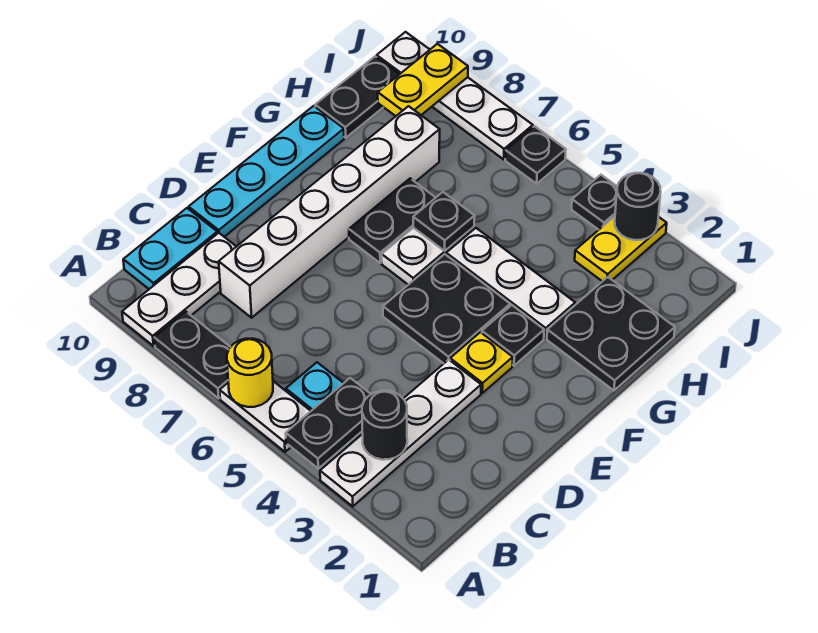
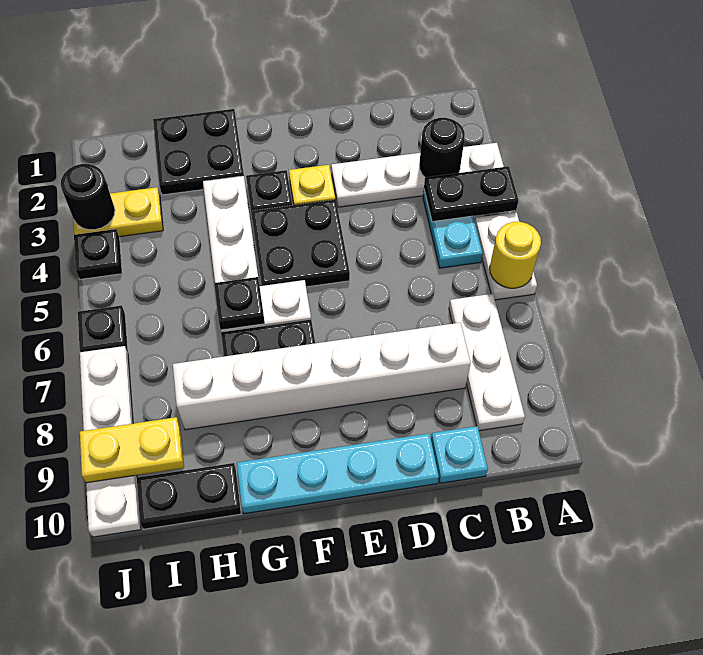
black plate A7:A8 level 1 -> none
white plate A9:C9 level 1 -> white plate B7:B9 level 1
cyan plate B10:C10 level 1 -> cyan plate C10 level 1

